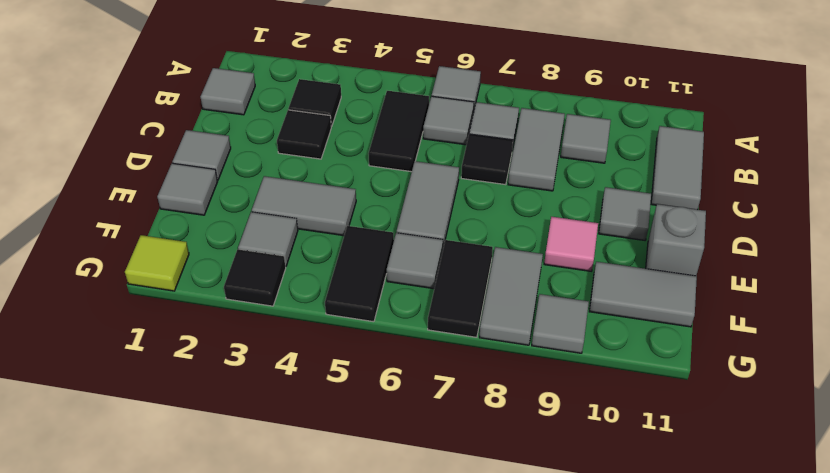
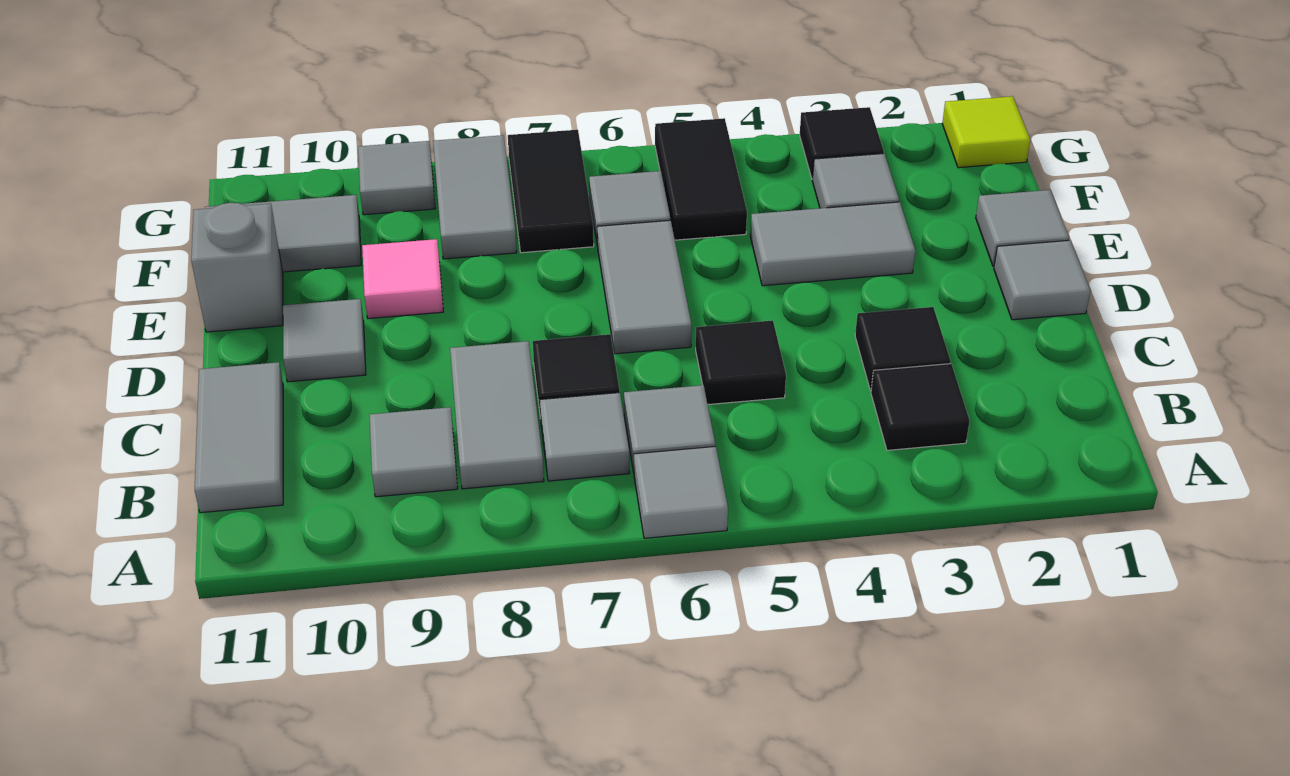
grey tile B1 level 1 -> none
black tile B5:C5 level 1 -> black tile C5 level 1

